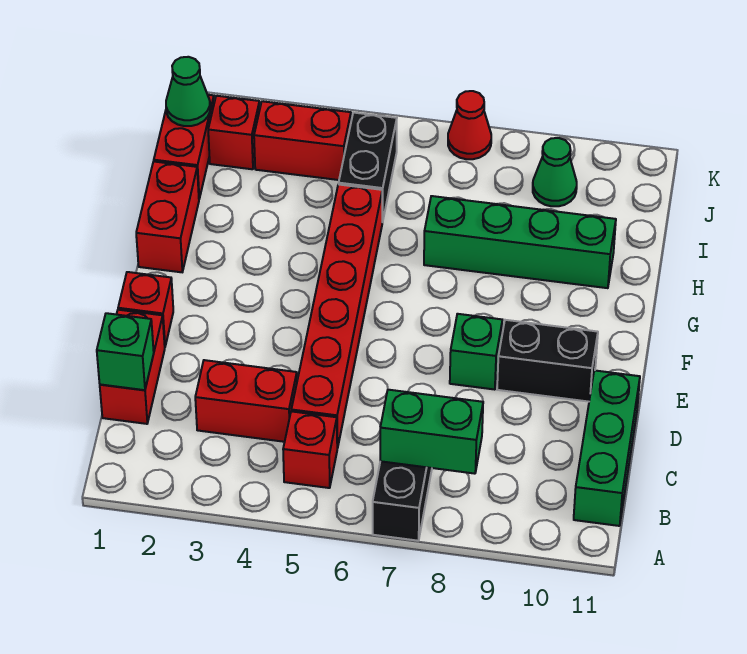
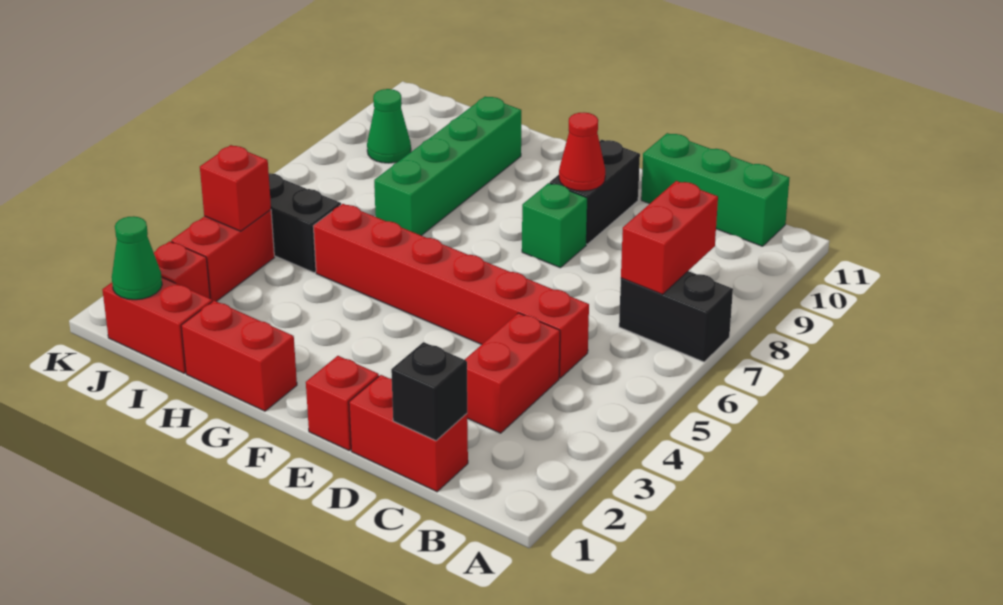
red brick B5 level 1 -> red brick J4 level 2
green brick B7:B8 level 2 -> red brick B7:B8 level 2
green brick C1 level 2 -> black brick C1 level 2
red cone K7 level 1 -> red cone E9 level 2

